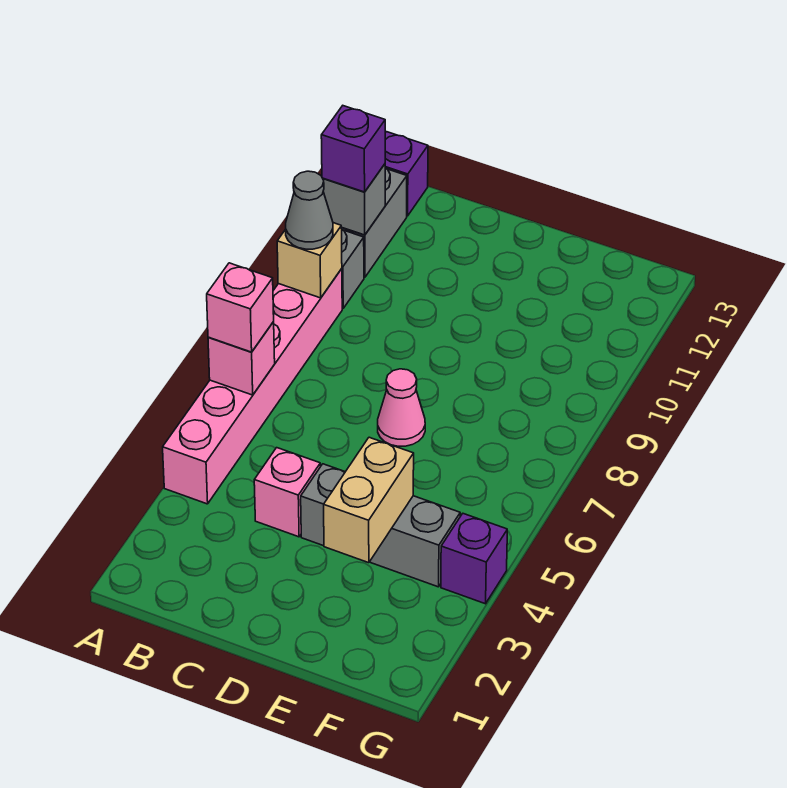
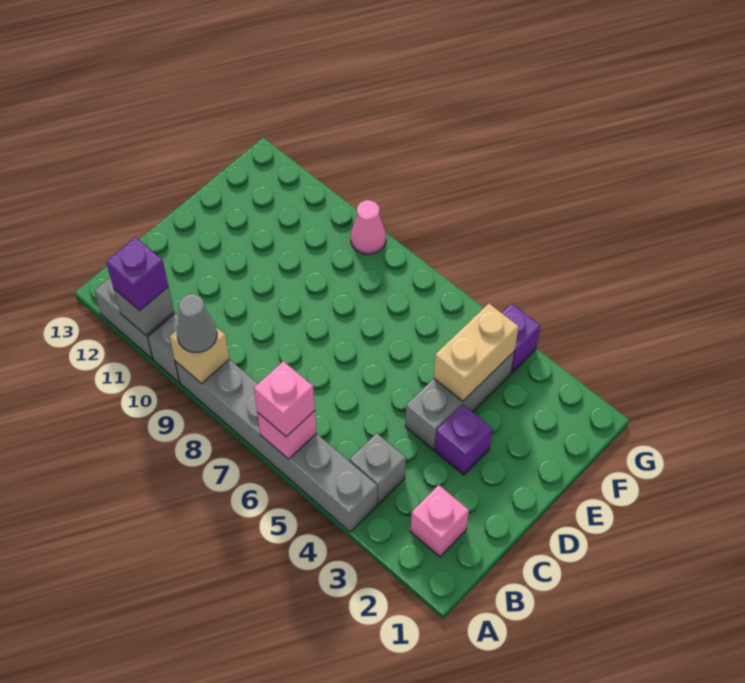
pink brick A4:A9 level 1 -> grey brick A4:A9 level 1
purple brick A13 level 1 -> purple brick D3 level 1
none -> grey brick B4 level 1
pink brick C4 level 1 -> pink brick B2 level 1
pink cone D7 level 1 -> pink cone G9 level 1
tan brick E3:E4 level 2 -> tan brick E4:F4 level 2

